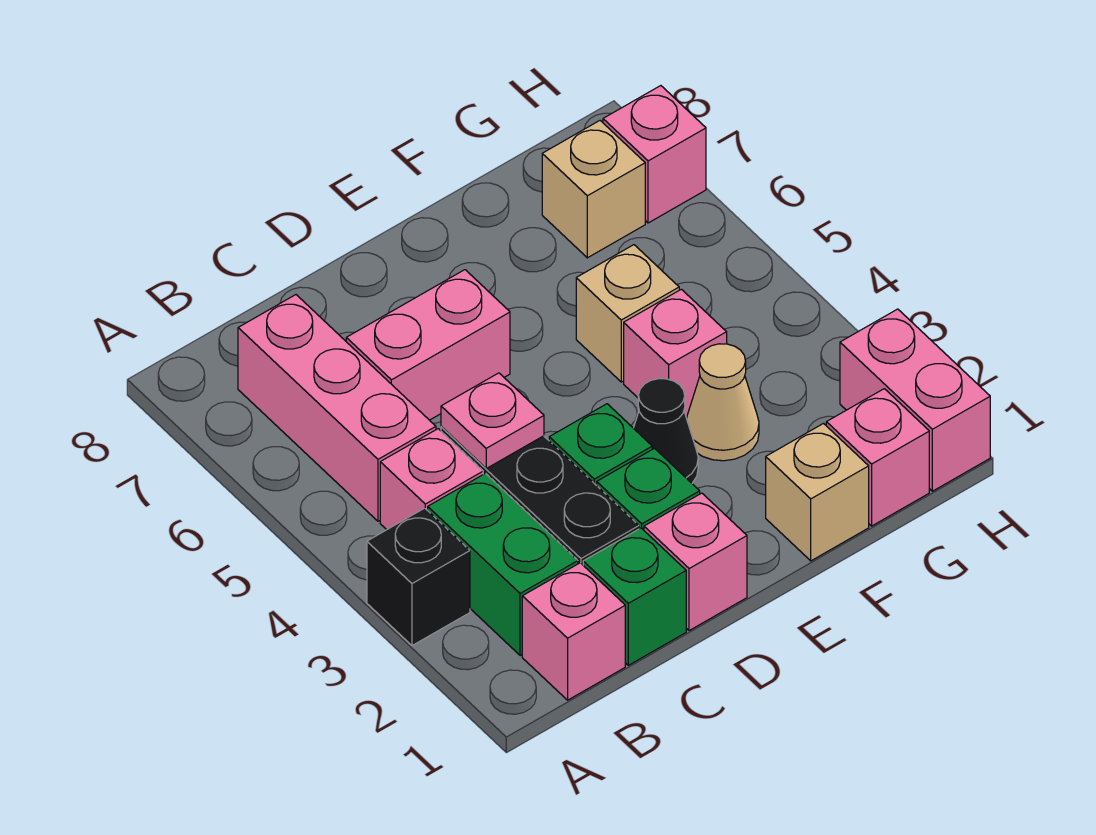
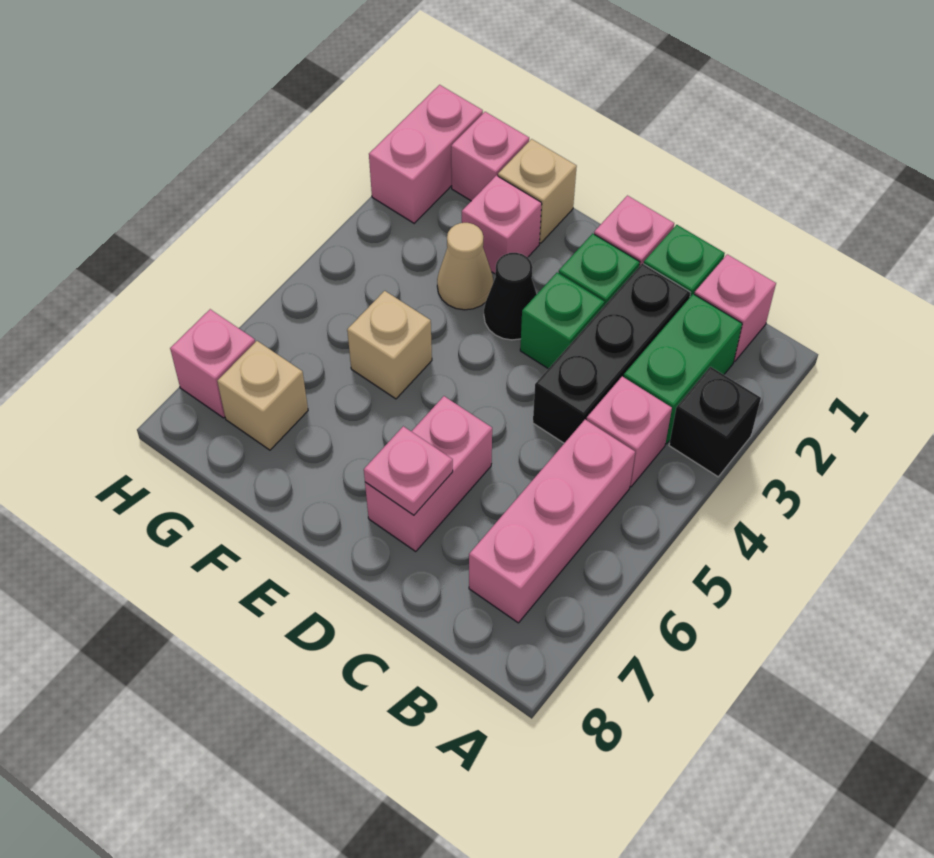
pink plate C4 level 2 -> pink plate D7 level 2
pink brick C6:D6 level 1 -> pink brick D6:D7 level 1
pink brick F4 level 1 -> pink brick F2 level 1

